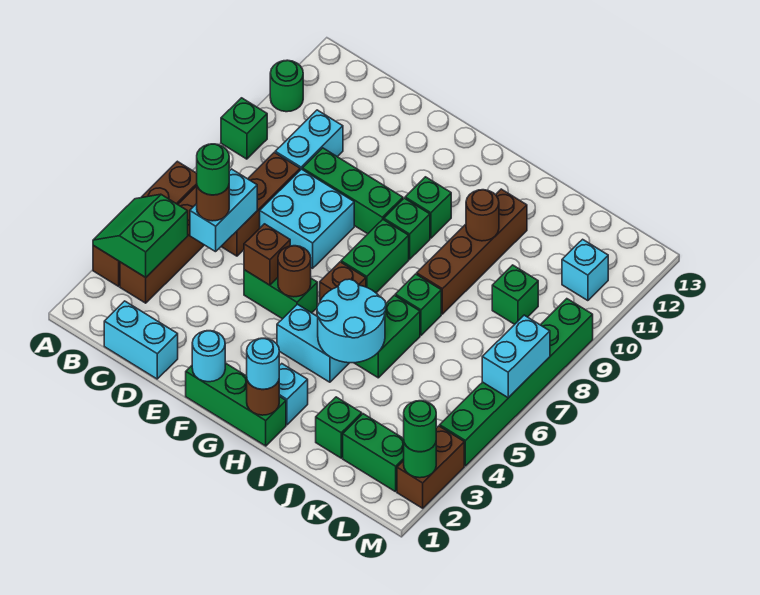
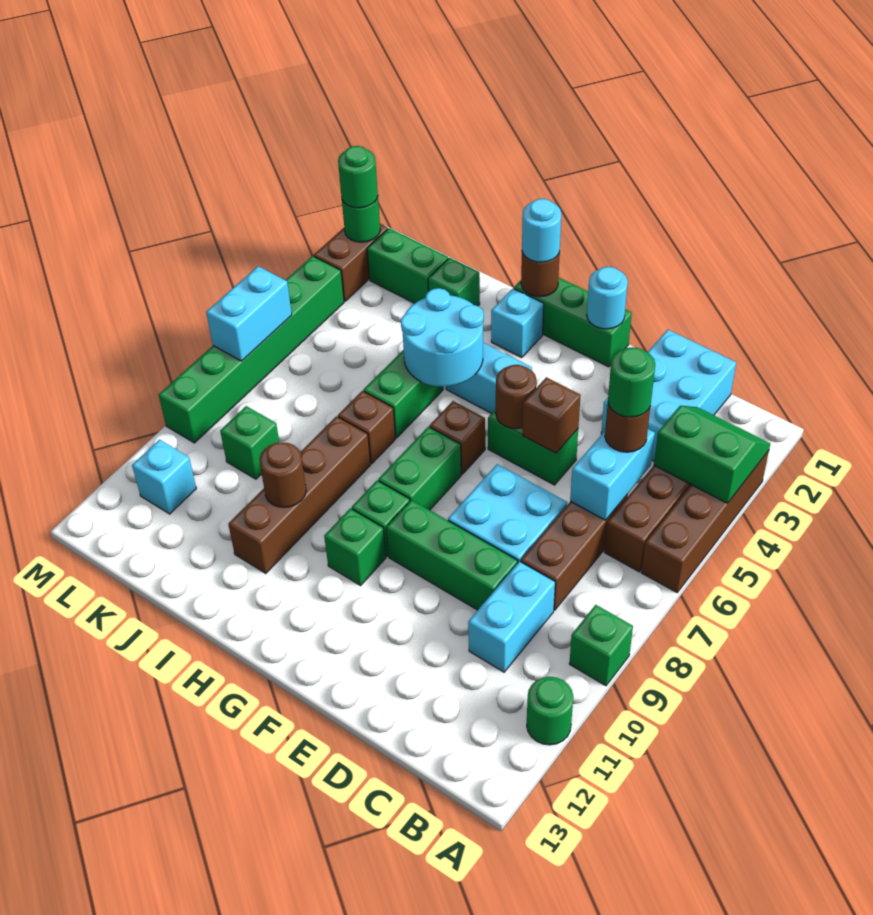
green slope A3:B4 level 2 top B -> green slope A3:B4 level 2 top 4
cyan brick C1:D1 level 1 -> cyan brick C1:D3 level 1
green brick I7 level 1 -> brown brick I7 level 1

